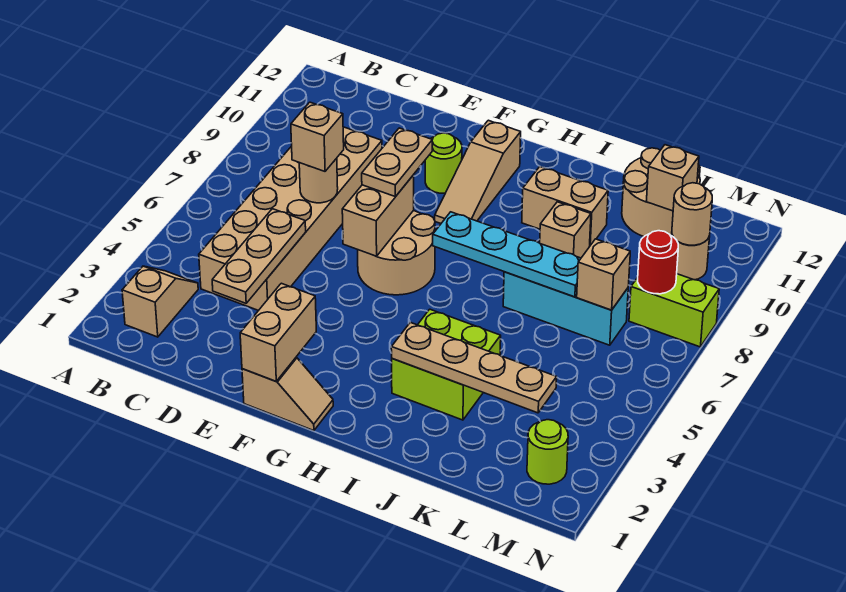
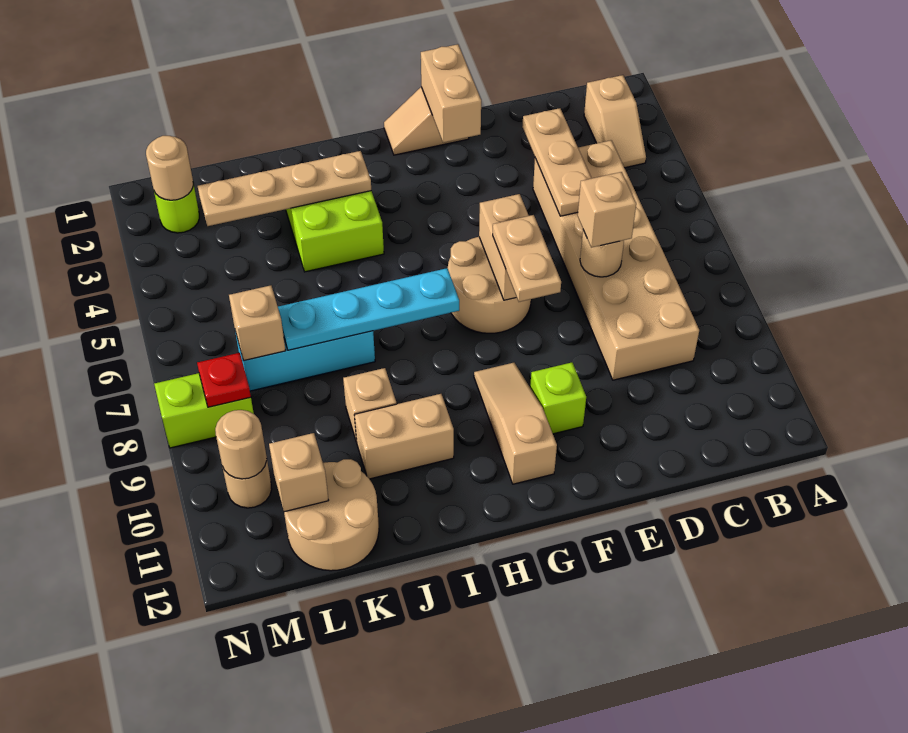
lime round brick F10 level 1 -> lime brick F10 level 1
none -> tan round brick M2 level 2
red round brick M8 level 2 -> red plate M8 level 2

